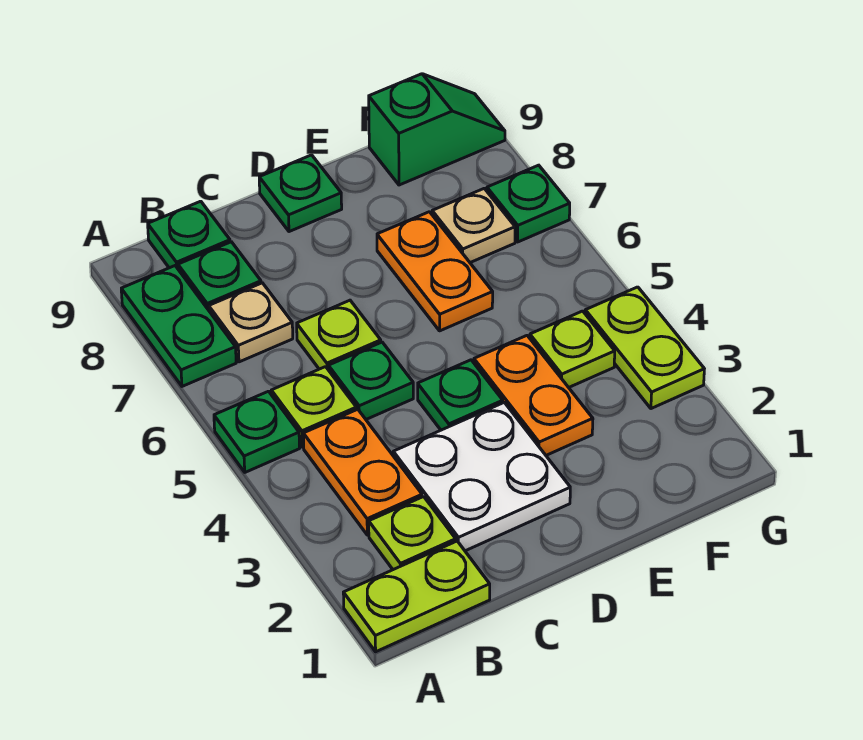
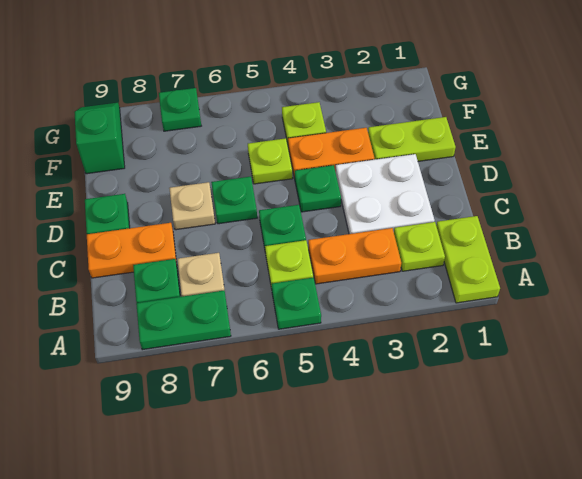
green plate B9 level 1 -> green plate D6 level 1
lime plate C6 level 1 -> lime plate E5 level 1
orange plate E6:E7 level 1 -> orange plate C8:C9 level 1
tan plate F7 level 1 -> tan plate D7 level 1
lime plate G3:G4 level 1 -> lime plate E1:E2 level 1

